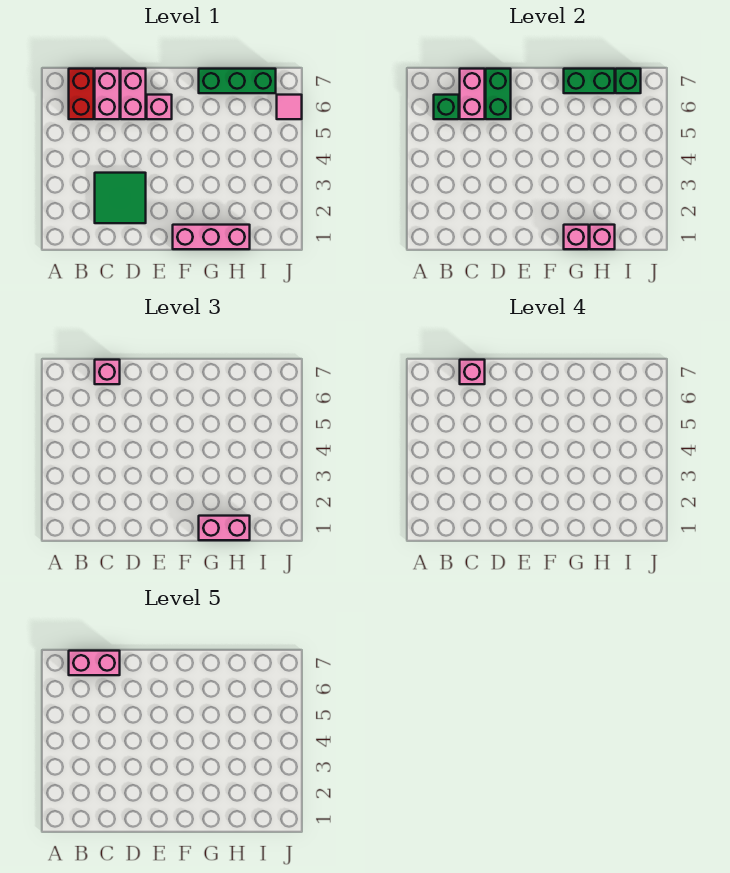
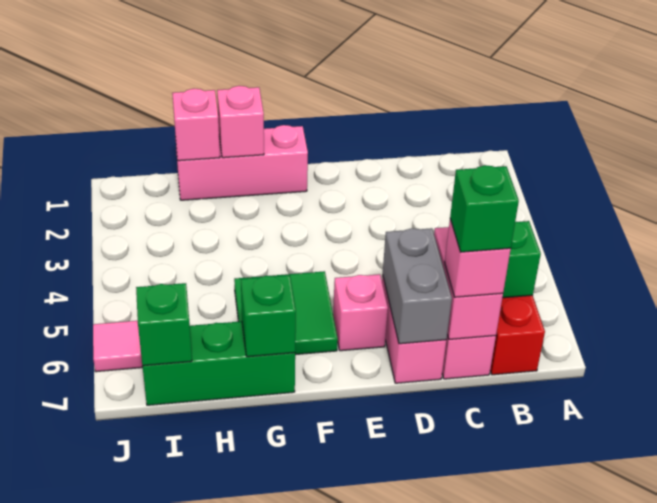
pink brick B7:C7 level 5 -> none
green tile C2:D3 level 1 -> green tile F5:G6 level 1
pink brick C7 level 4 -> green brick C7 level 4
green brick D6:D7 level 2 -> grey brick D6:D7 level 2
pink brick G1:H1 level 3 -> none
green brick G7:H7 level 2 -> green brick G7 level 2

